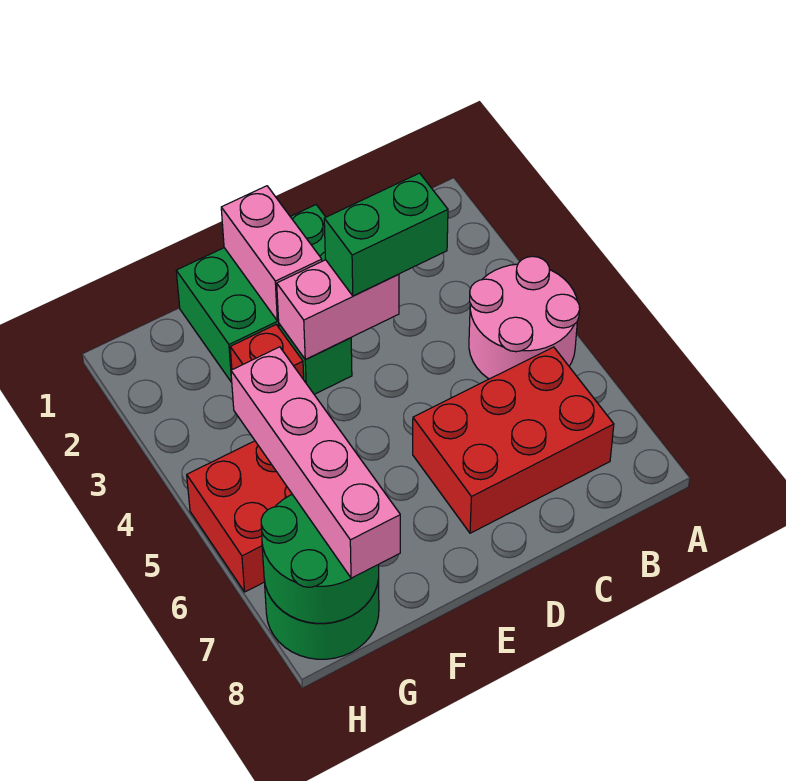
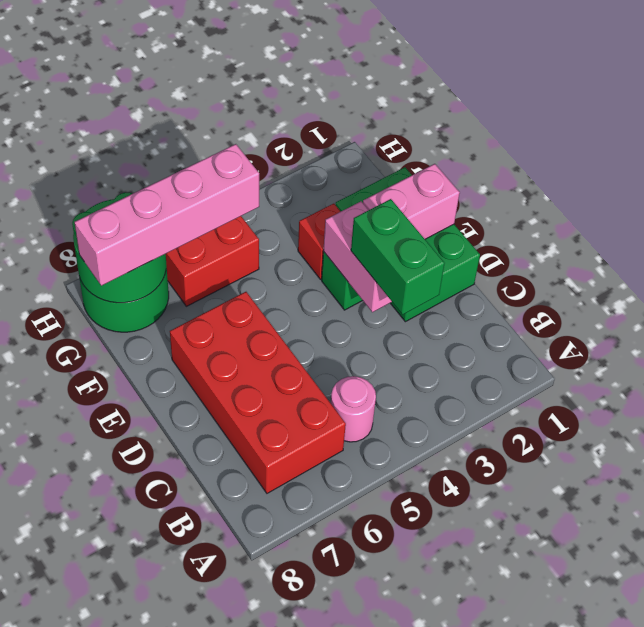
pink round brick A4:B5 level 1 -> pink round brick B5 level 1
red brick B6:D7 level 1 -> red brick B6:E7 level 1

